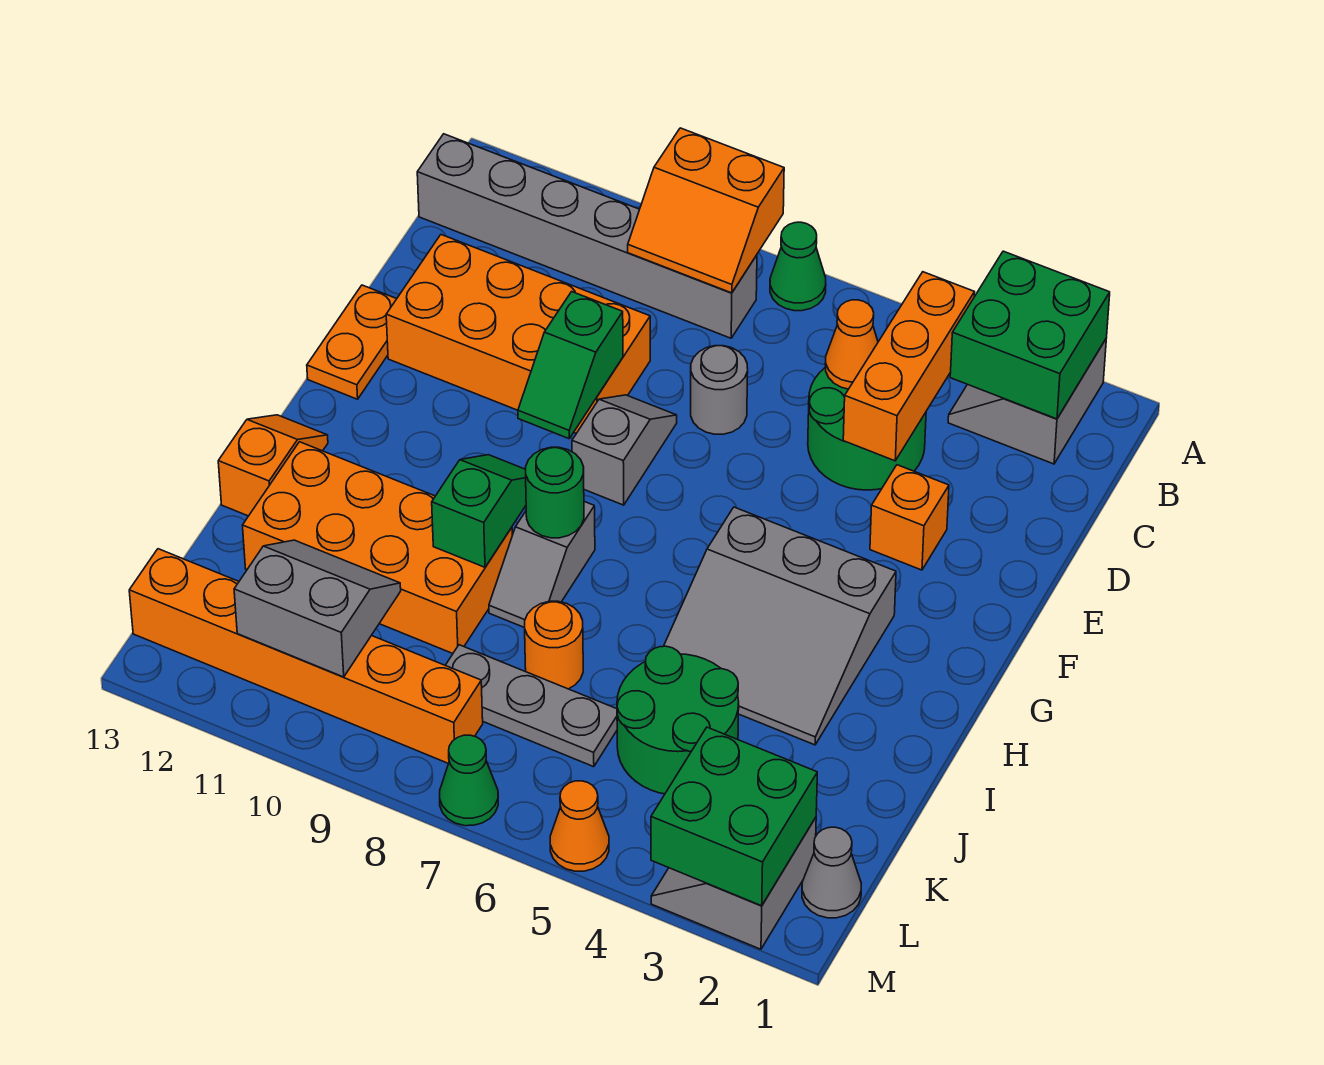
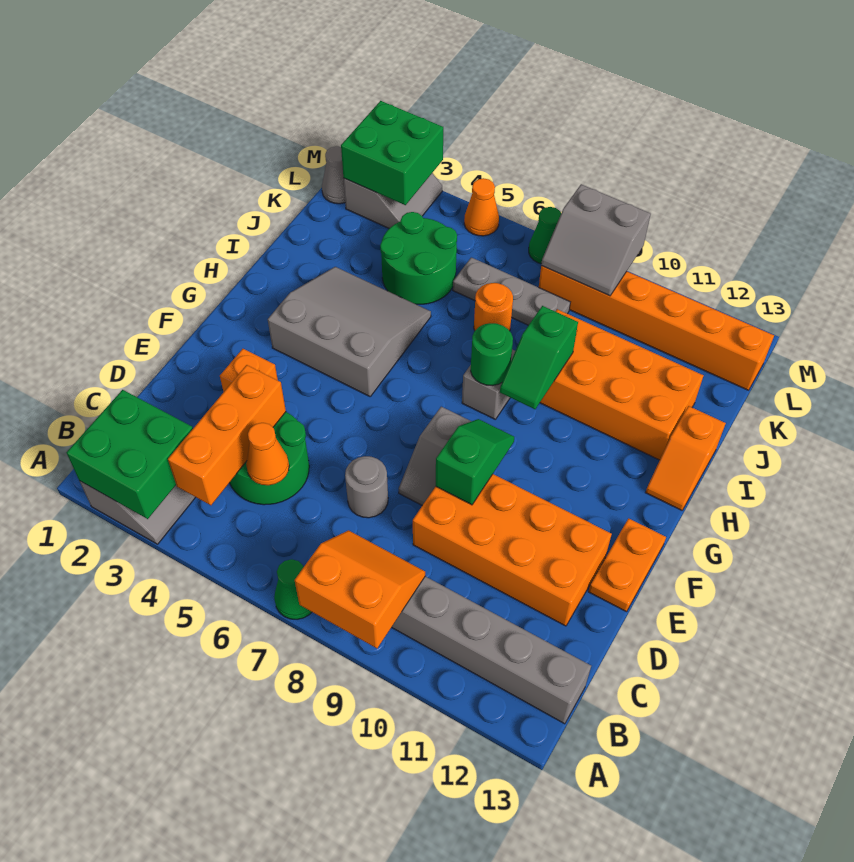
grey slope K10:L11 level 2 top L -> grey slope L8:M9 level 2 top M

